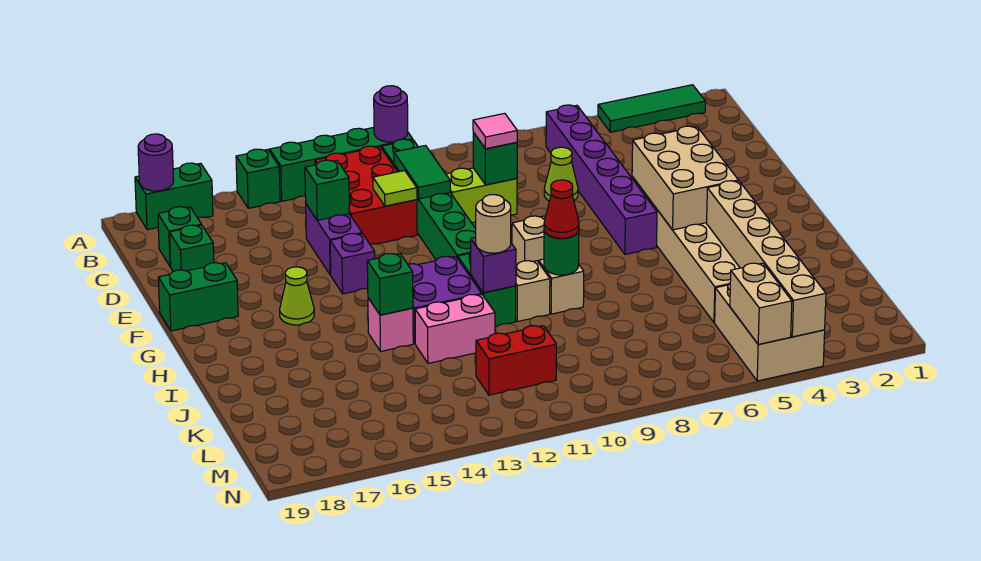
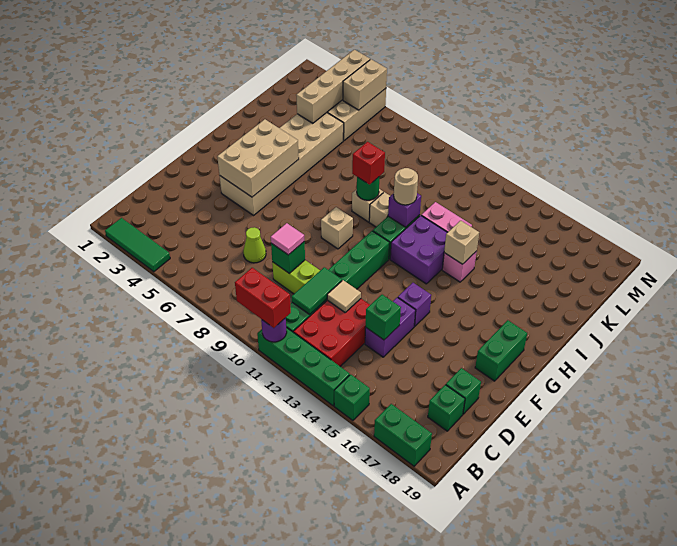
purple round brick A18 level 2 -> none
purple brick B6:G6 level 1 -> none
lime tile D12 level 2 -> tan tile D12 level 2
green brick F18:F19 level 1 -> green brick F18:G18 level 1
lime cone G16 level 1 -> none
tan brick I4:N4 level 2 -> tan brick K4:N4 level 2
red cone I9 level 3 -> red brick I9 level 3
green brick I14 level 2 -> tan brick I14 level 2
red brick L11:L12 level 1 -> red brick A10:A11 level 3

